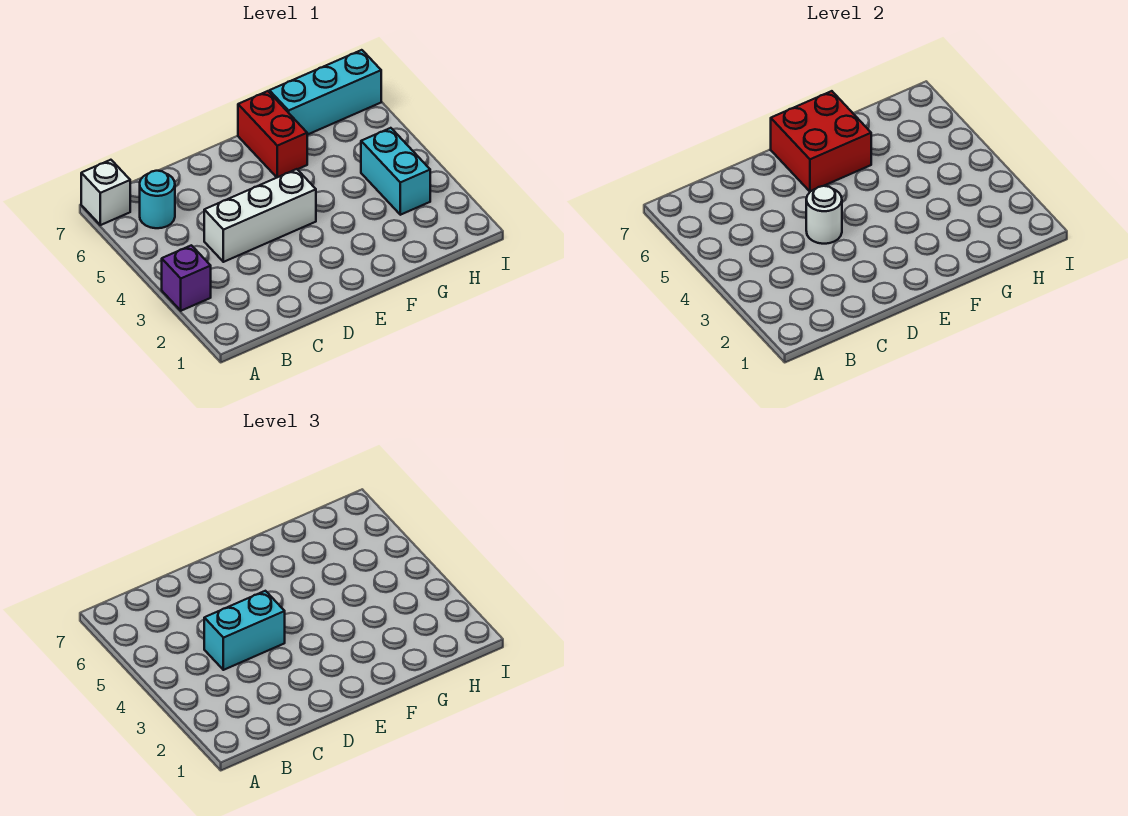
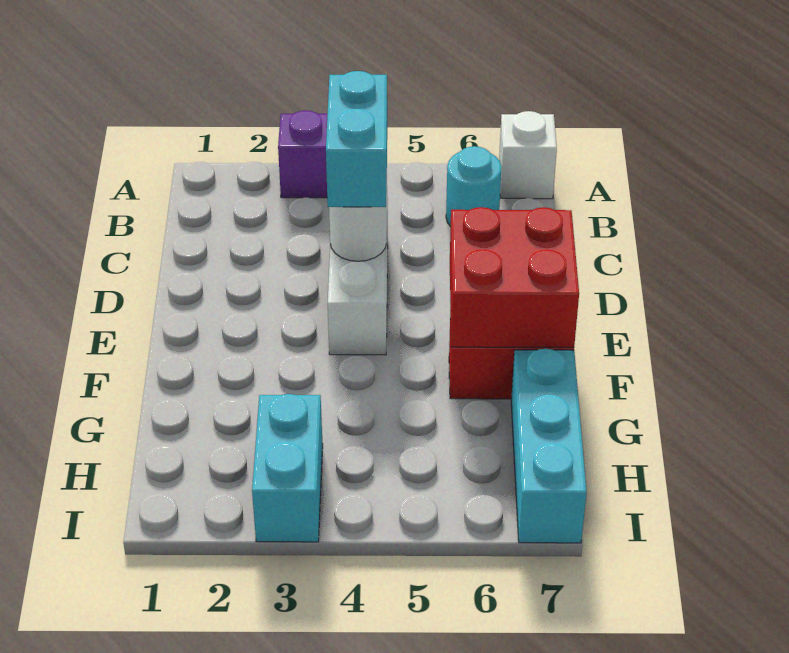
cyan brick H3:H4 level 1 -> cyan brick H3:I3 level 1

